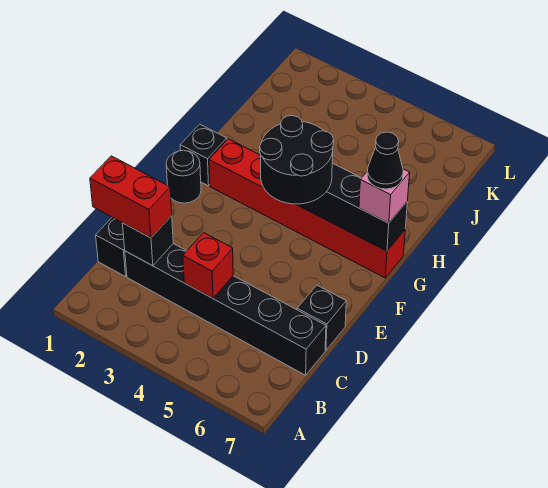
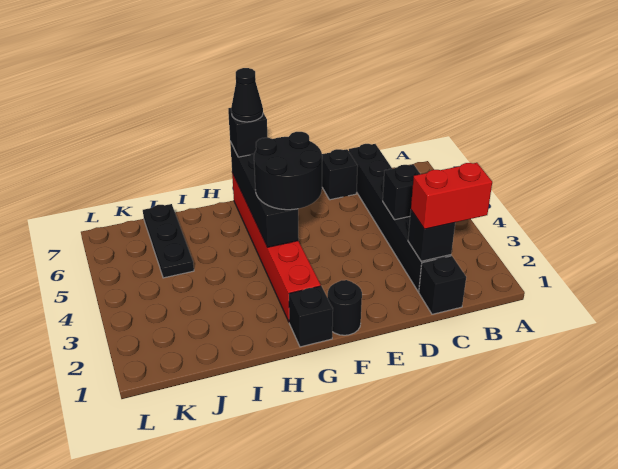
red brick C1:C2 level 3 -> red brick B2:C2 level 3
red brick C4 level 2 -> black brick C4 level 2
pink brick G7 level 3 -> black brick G7 level 3
none -> black plate J5:J7 level 1

